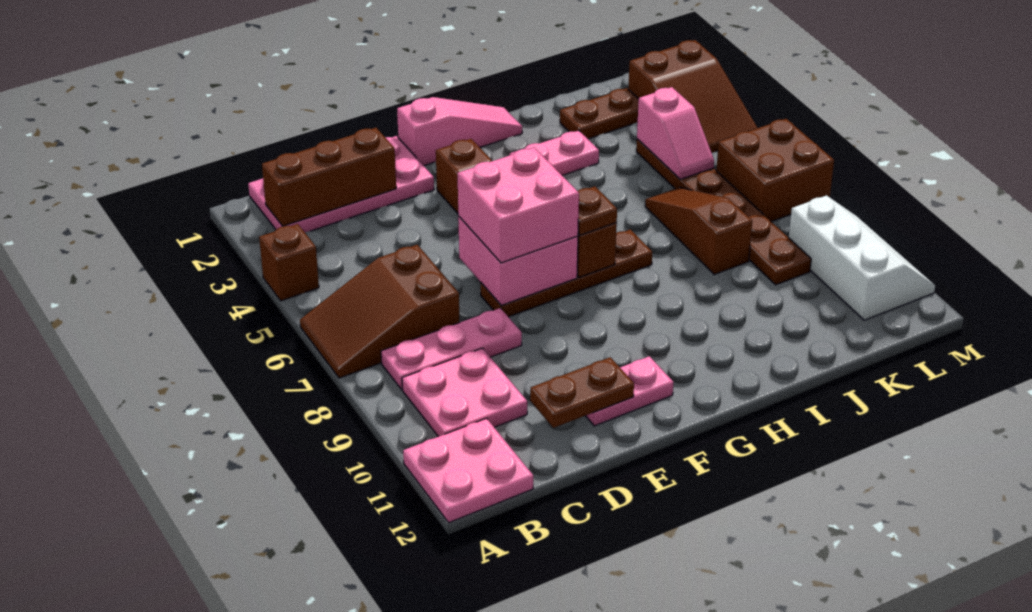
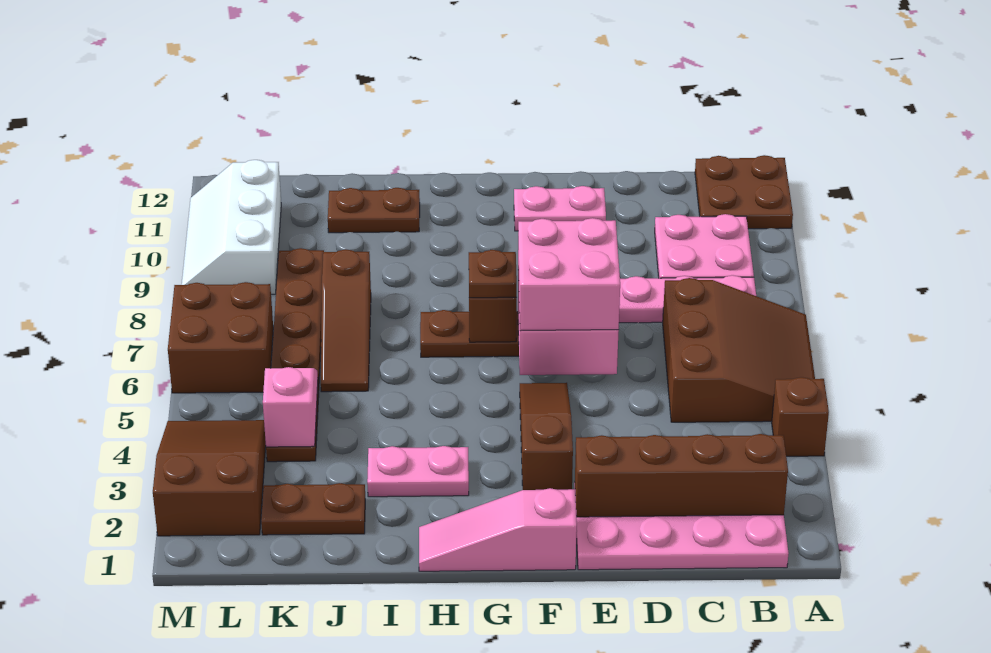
brown slope A6:C7 level 1 top C -> brown slope A5:C7 level 1 top C
pink plate A11:B12 level 1 -> brown plate A11:B12 level 1
brown brick B2:D2 level 2 -> brown brick B2:E2 level 2
brown plate D11:E11 level 2 -> brown plate I11:J11 level 1

